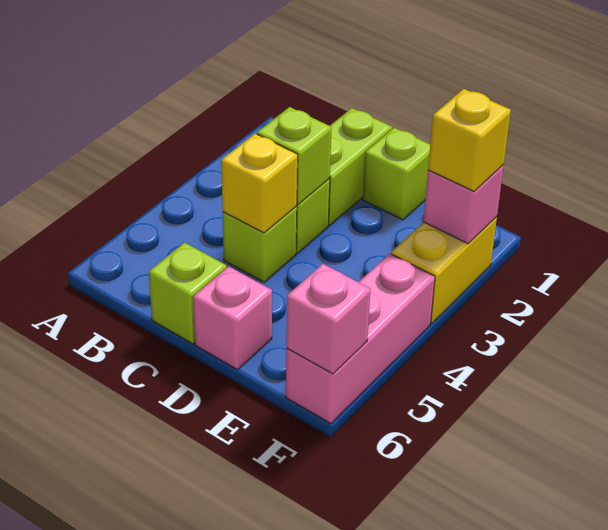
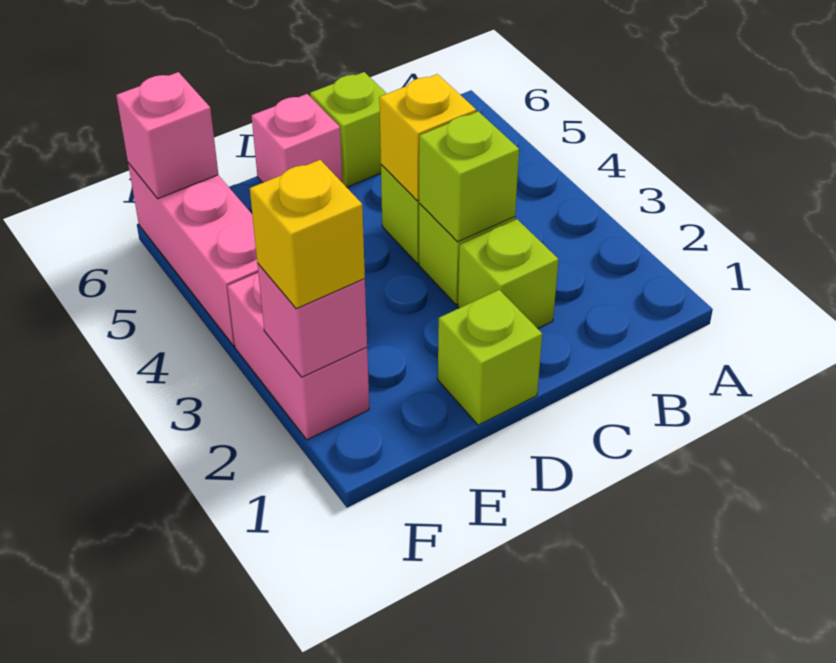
lime brick C1:C2 level 1 -> lime brick C2 level 1
yellow brick F2:F3 level 1 -> pink brick F2:F3 level 1

